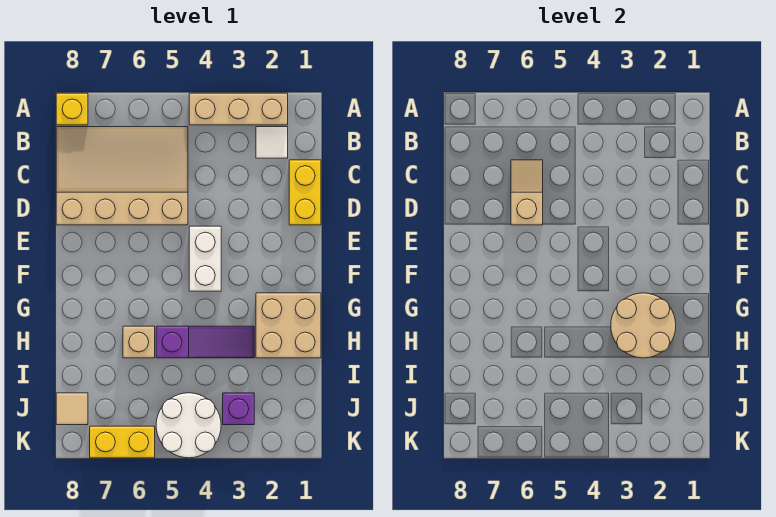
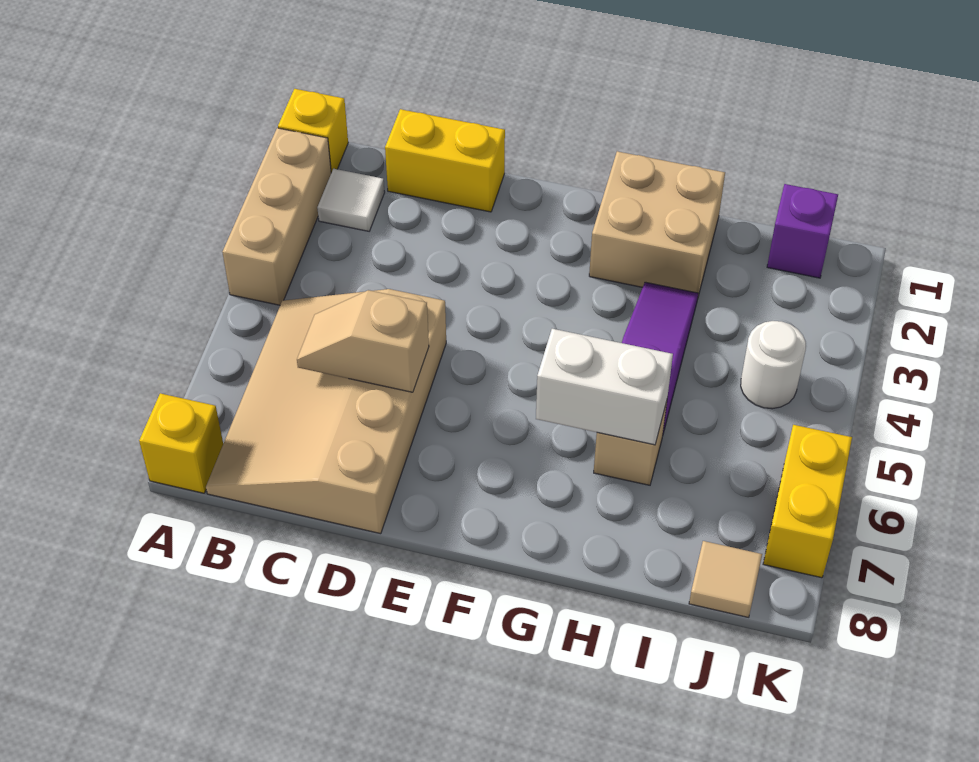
none -> yellow brick A1 level 1
white brick E4:F4 level 1 -> white brick G6:H6 level 2
tan round brick G2:H3 level 2 -> none
purple brick J3 level 1 -> purple brick J1 level 1
white round brick J4:K5 level 1 -> white round brick J4 level 1

